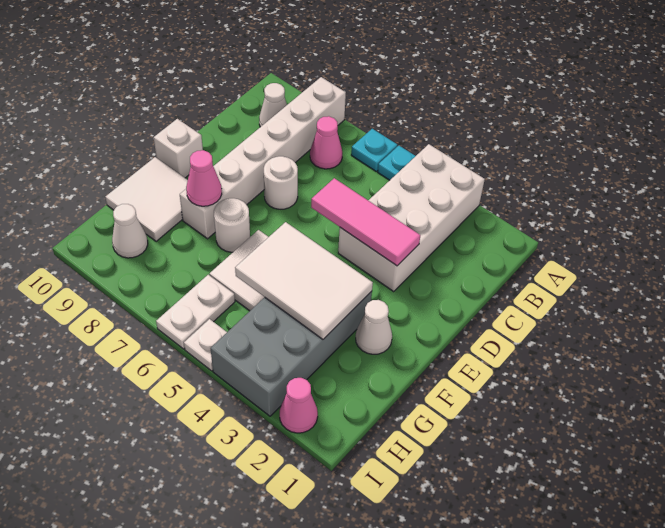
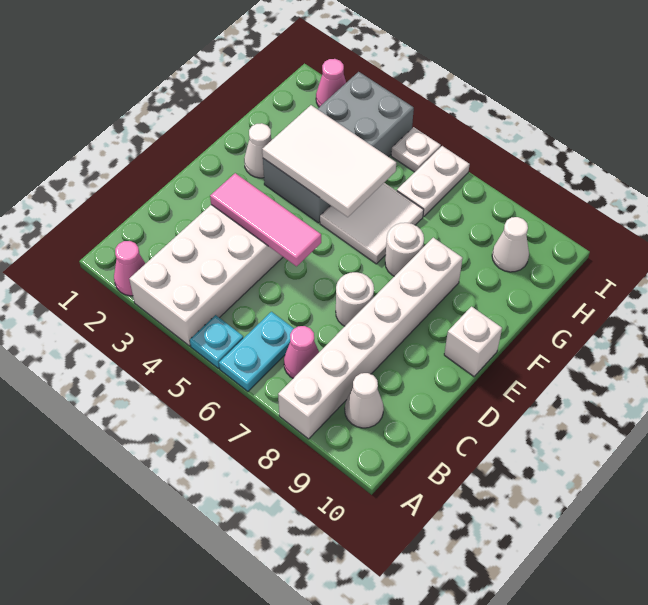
cyan plate A6 level 1 -> cyan plate A6:B6 level 1
pink cone F8 level 2 -> pink cone A2 level 1
white tile F9:G10 level 1 -> none

